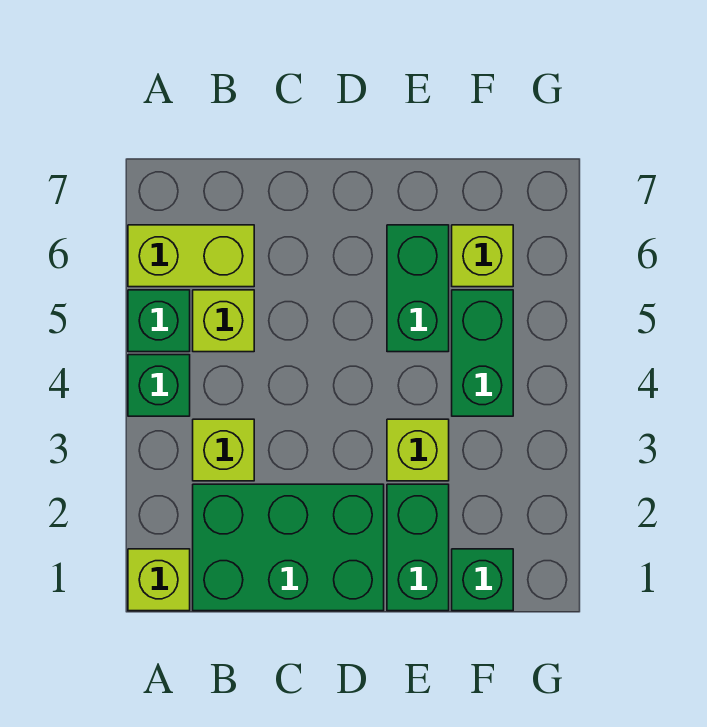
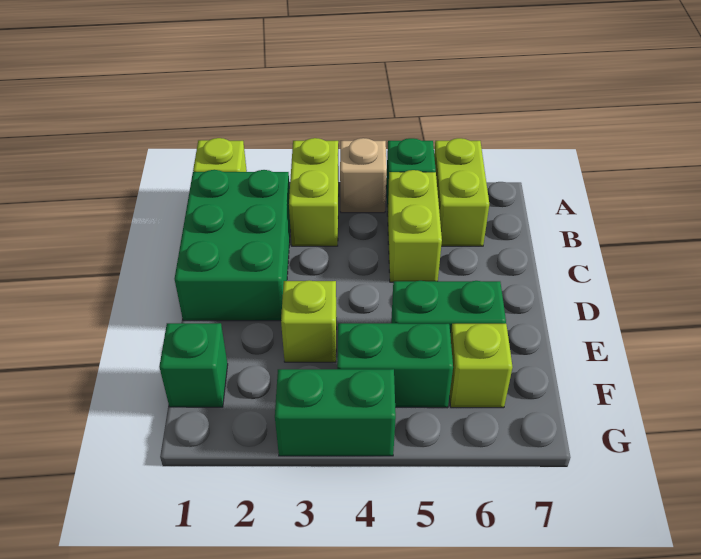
green brick A4 level 1 -> tan brick A4 level 1
lime brick B3 level 1 -> lime brick A3:B3 level 1
lime brick B5 level 1 -> lime brick B5:C5 level 1
green brick E1:E2 level 1 -> green brick G3:G4 level 1

